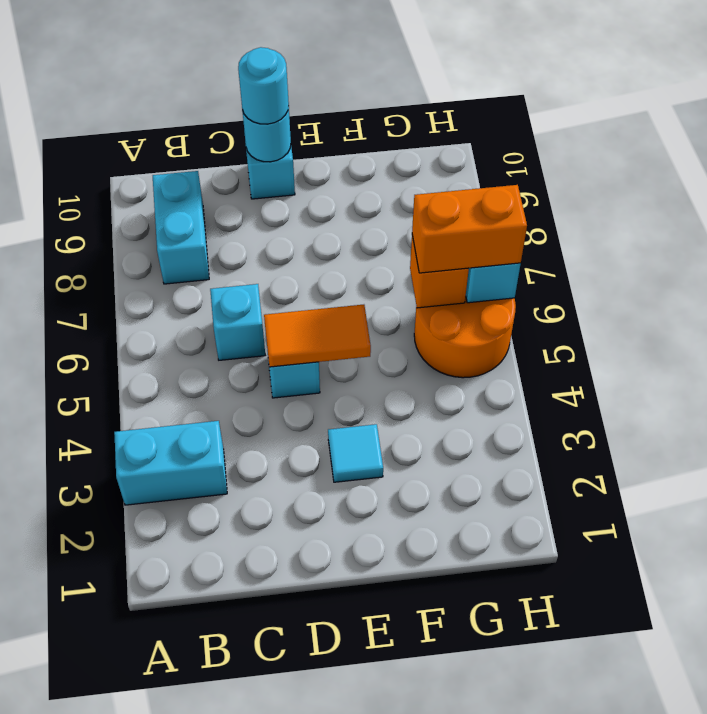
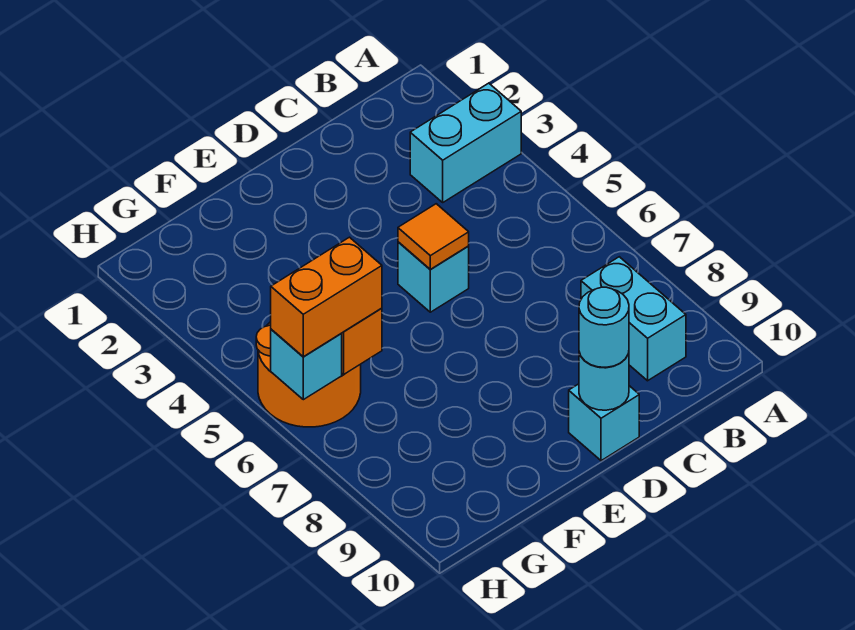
cyan brick C6 level 1 -> none
orange tile D5:E5 level 2 -> orange tile D5 level 2
cyan tile E3 level 1 -> none

